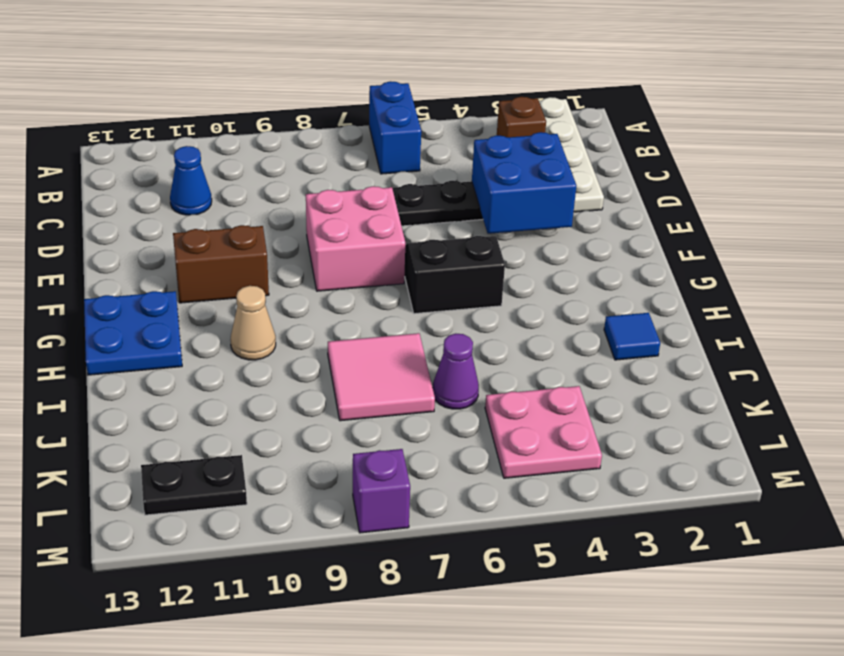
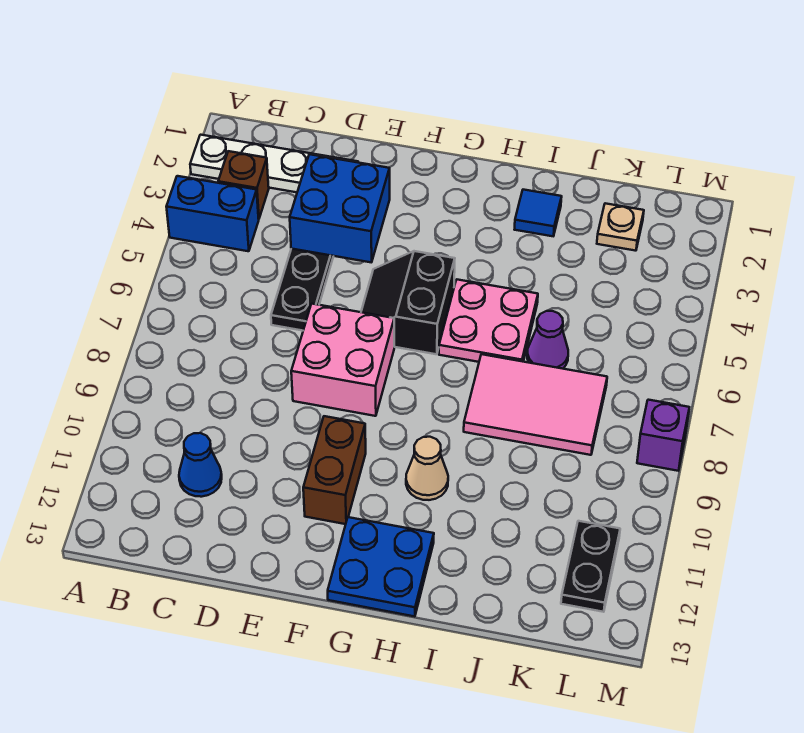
blue brick A6:B6 level 1 -> blue brick A4:B4 level 1
pink tile I7:J8 level 1 -> pink tile I7:K8 level 1
none -> tan plate K2 level 1
pink plate K4:L5 level 1 -> pink plate H5:I6 level 1

